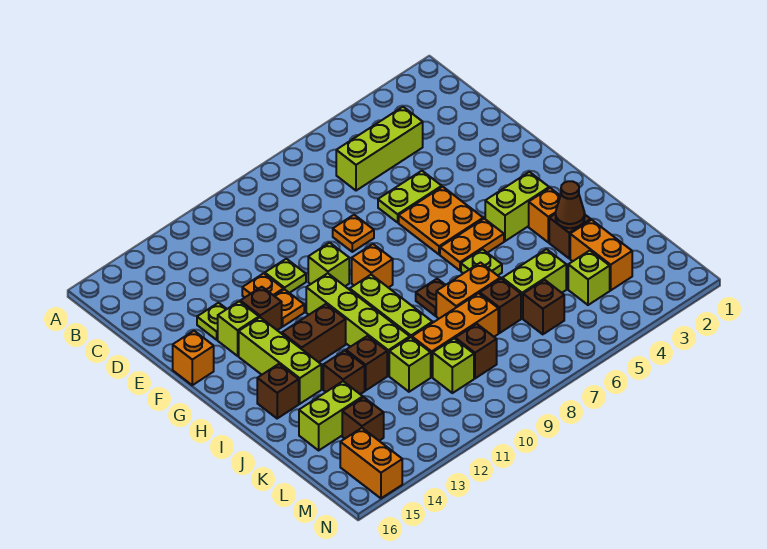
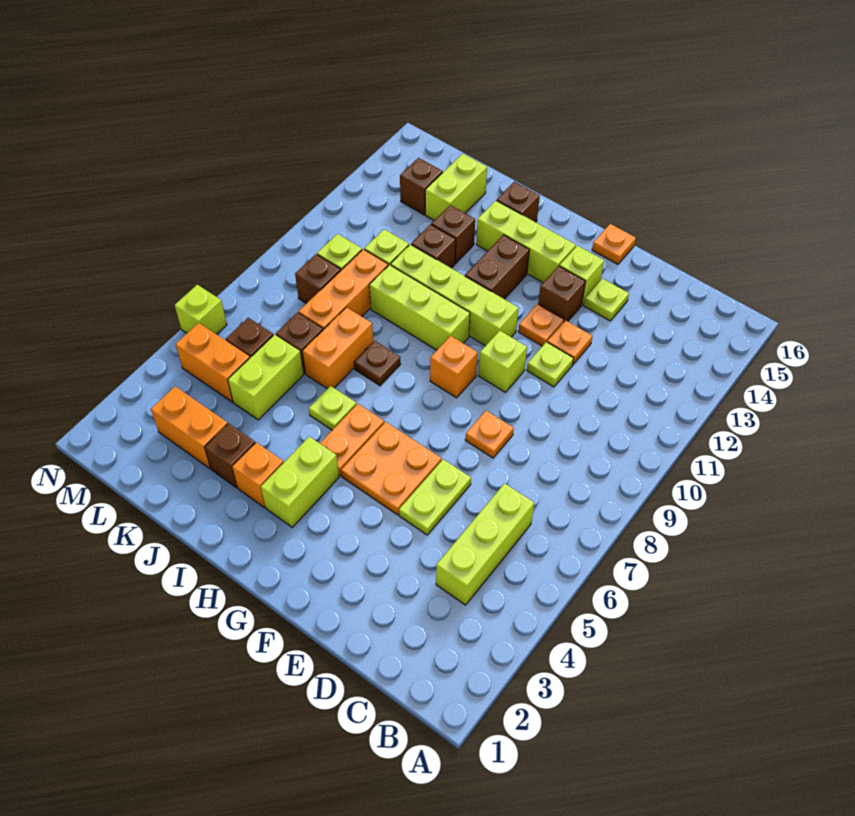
orange brick F16 level 1 -> orange plate F16 level 1
brown cone J3 level 2 -> none
lime brick L4 level 1 -> lime brick N6 level 1
orange brick M15:N15 level 1 -> orange brick L5:M5 level 1

